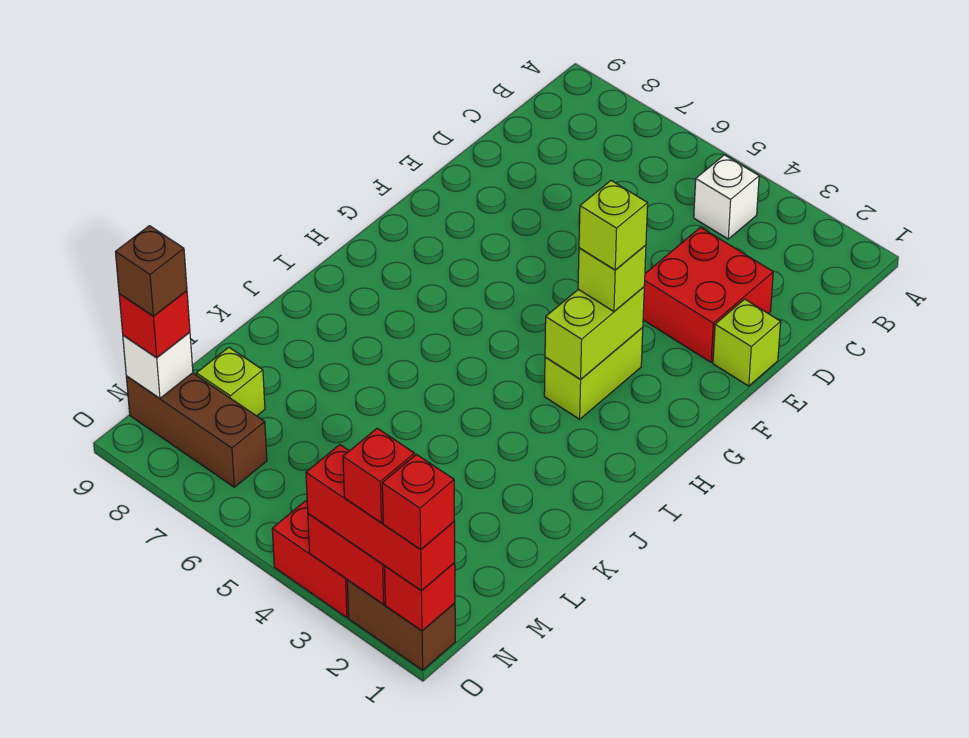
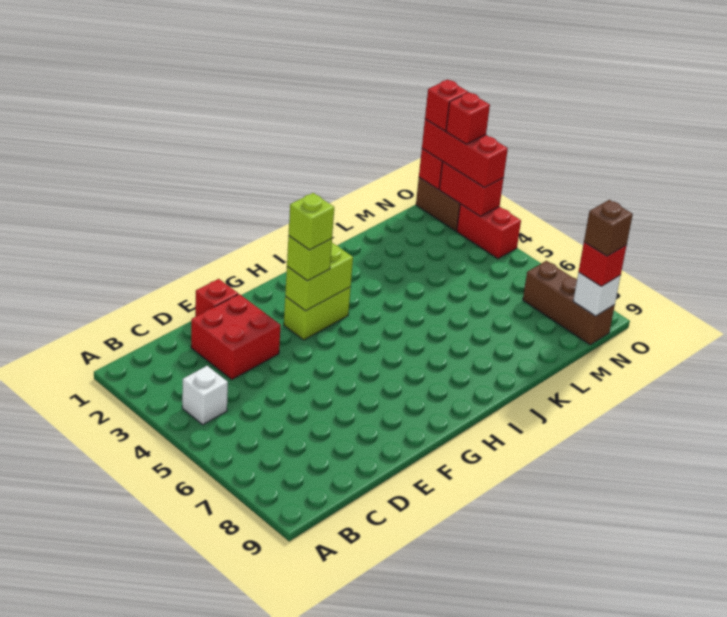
lime brick E1 level 1 -> red brick E1 level 1
lime brick M8 level 1 -> none

